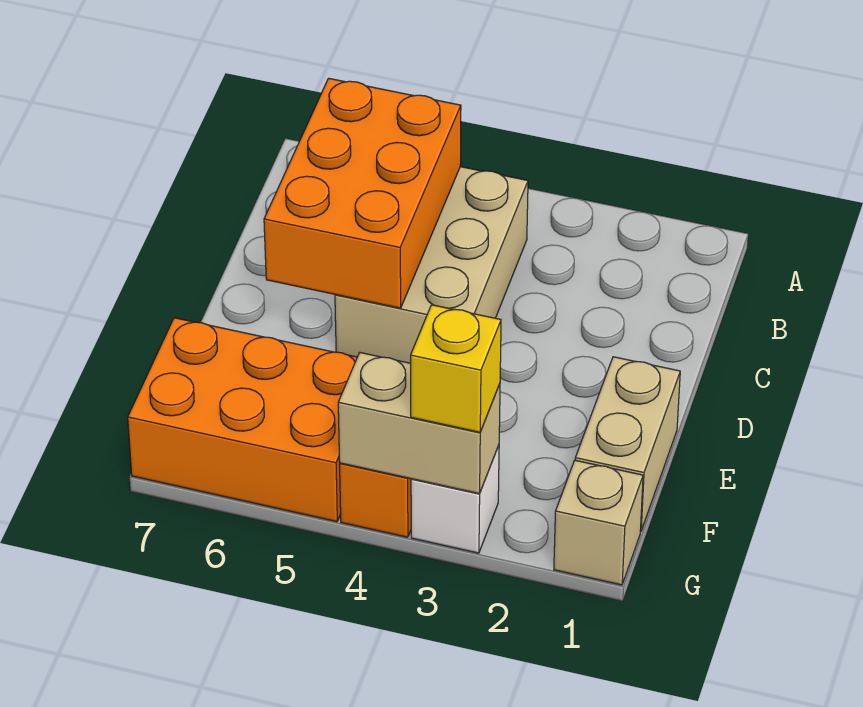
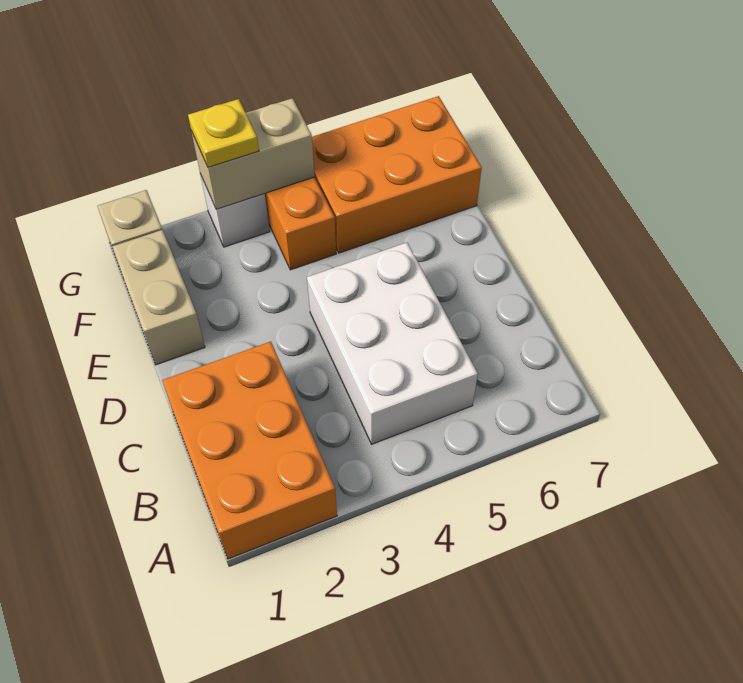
tan brick B4:D5 level 1 -> white brick B4:D5 level 1
orange brick B5:D6 level 2 -> orange brick A1:C2 level 1
yellow brick G3 level 3 -> yellow plate G3 level 3

